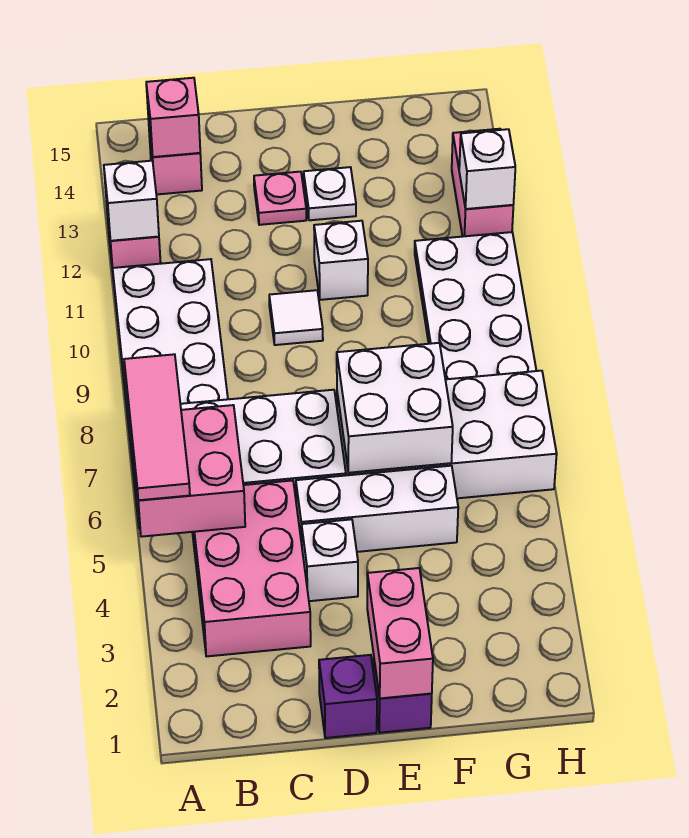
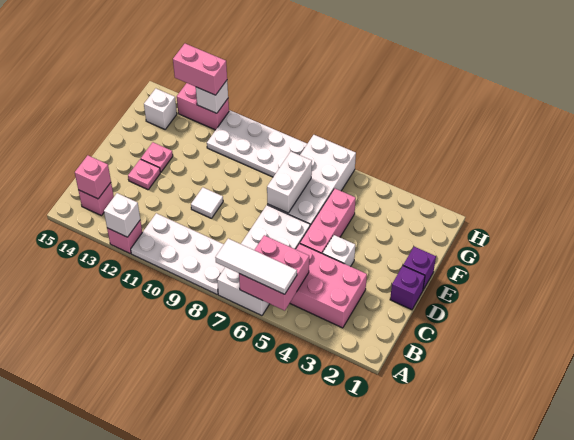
pink tile A5:A7 level 3 -> white tile A5:A7 level 3
white brick D5:F5 level 1 -> pink brick D5:F5 level 1
pink brick E1:E2 level 2 -> pink brick H12:H13 level 3
white brick E6:F7 level 2 -> white brick E7:F7 level 2
white brick E11 level 1 -> white brick G14 level 1
white plate E13 level 1 -> pink plate E13 level 1

